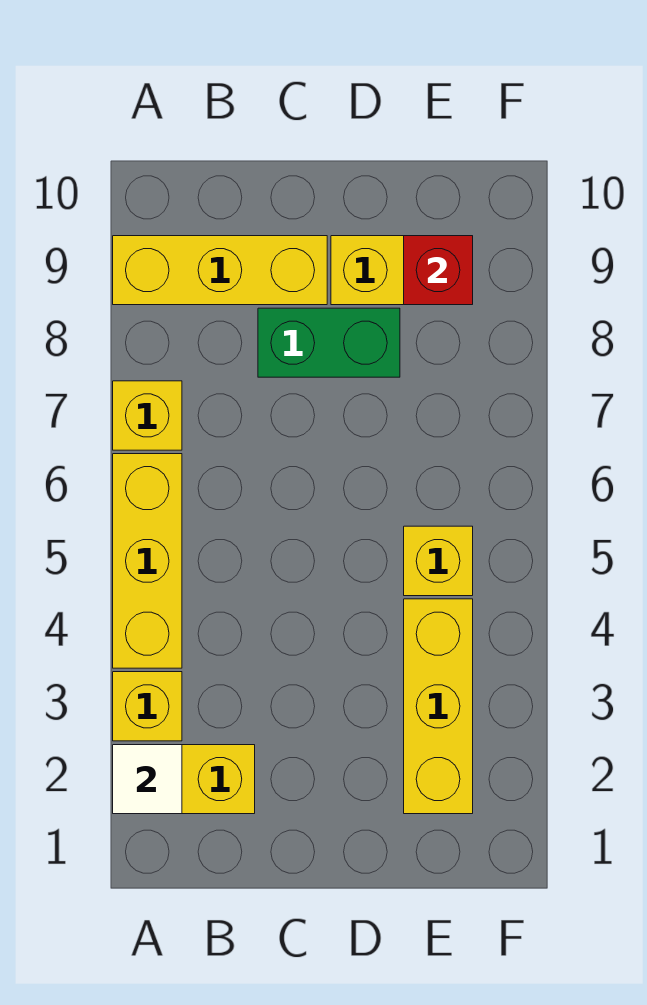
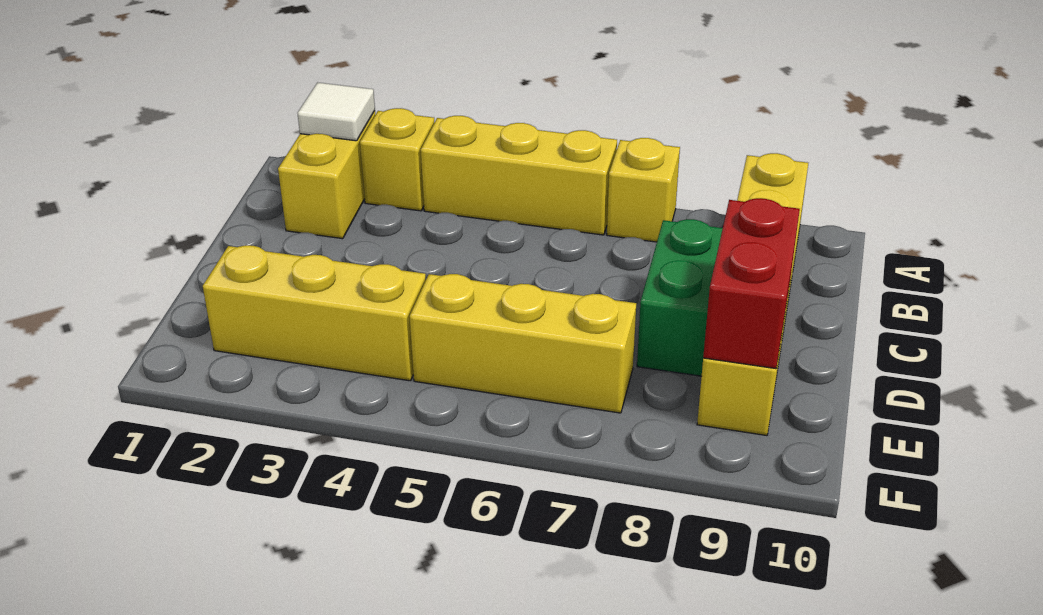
yellow brick E5 level 1 -> yellow brick E5:E7 level 1
red brick E9 level 2 -> red brick D9:E9 level 2

